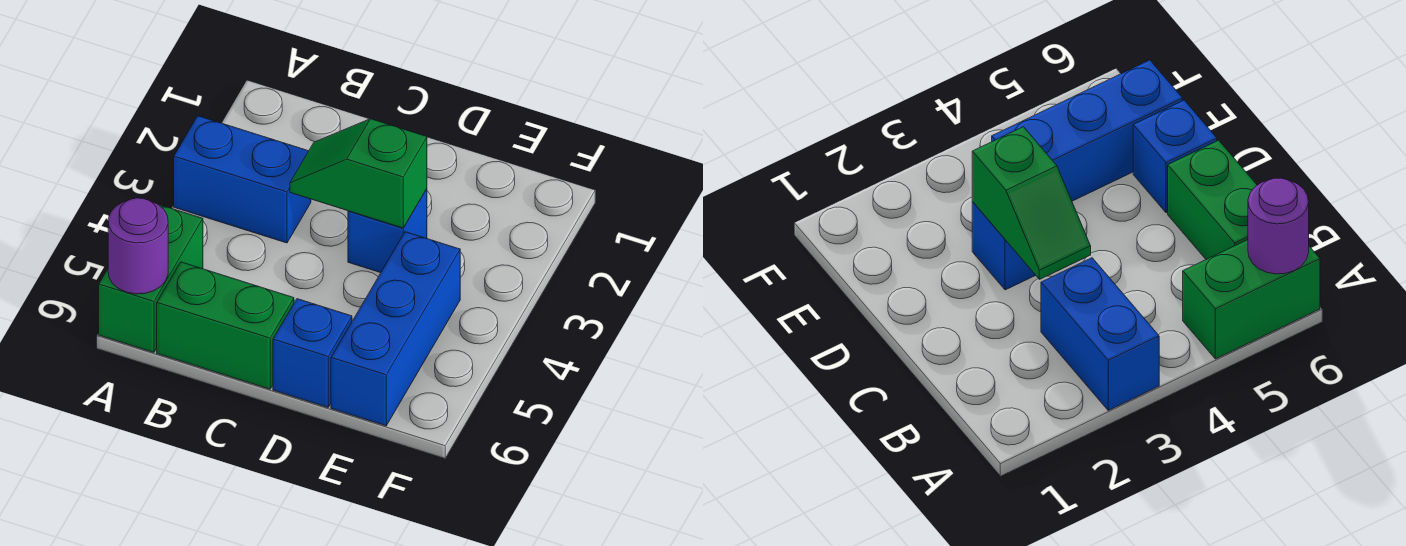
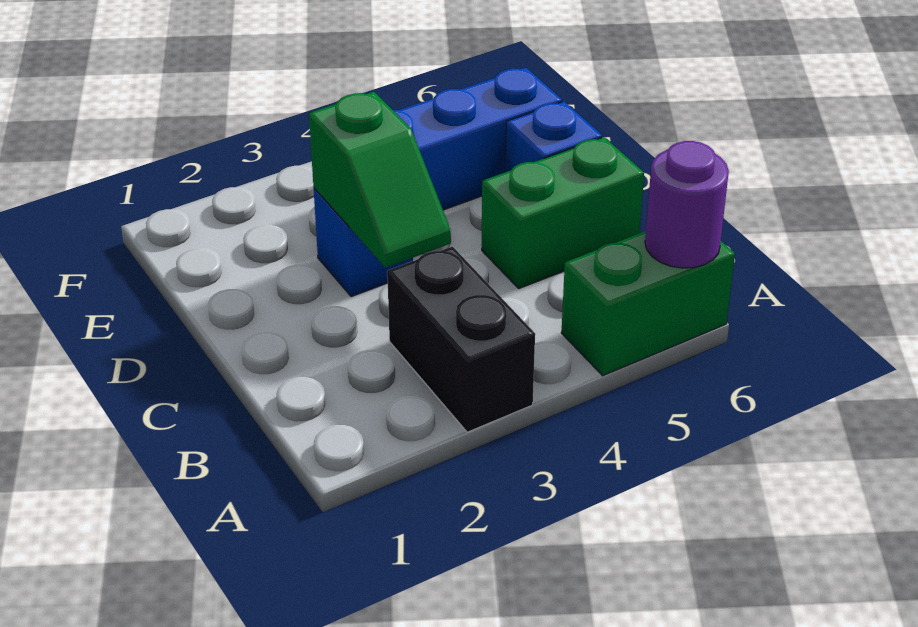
blue brick A3:B3 level 1 -> black brick A3:B3 level 1
green brick B6:C6 level 1 -> green brick C5:C6 level 1

